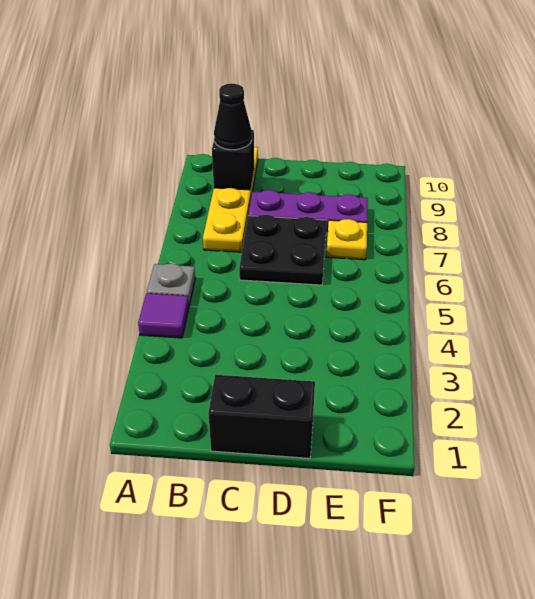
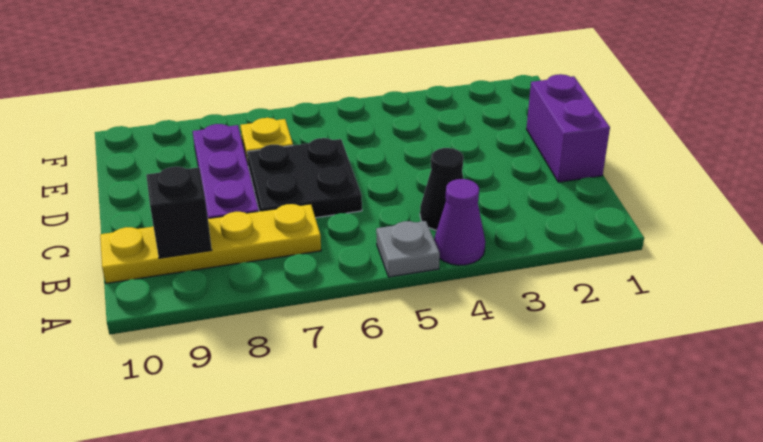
purple tile A4 level 1 -> purple cone A4 level 1
black cone B9 level 3 -> black cone B4 level 1
black brick C1:D1 level 1 -> purple brick C1:D1 level 1

